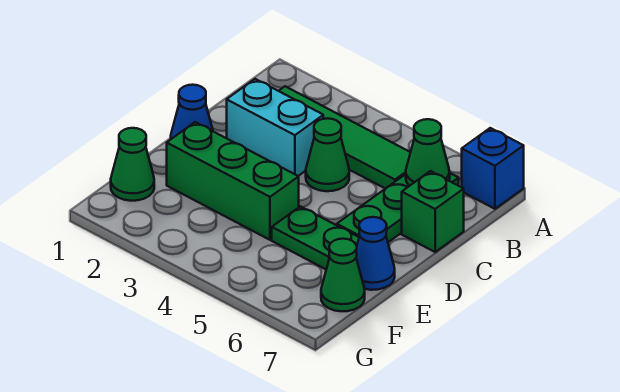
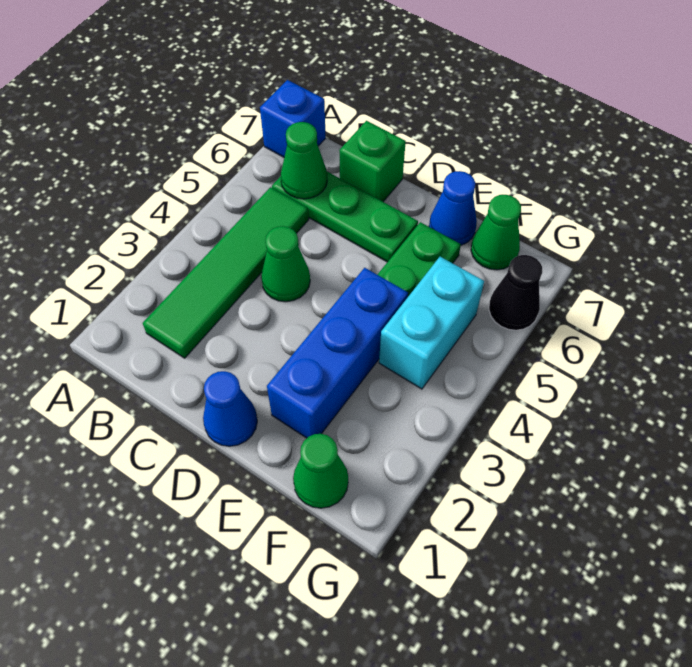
cyan brick C2:C3 level 1 -> cyan brick F4:F5 level 1
green brick E2:E4 level 1 -> blue brick E2:E4 level 1
none -> black cone G6 level 1

